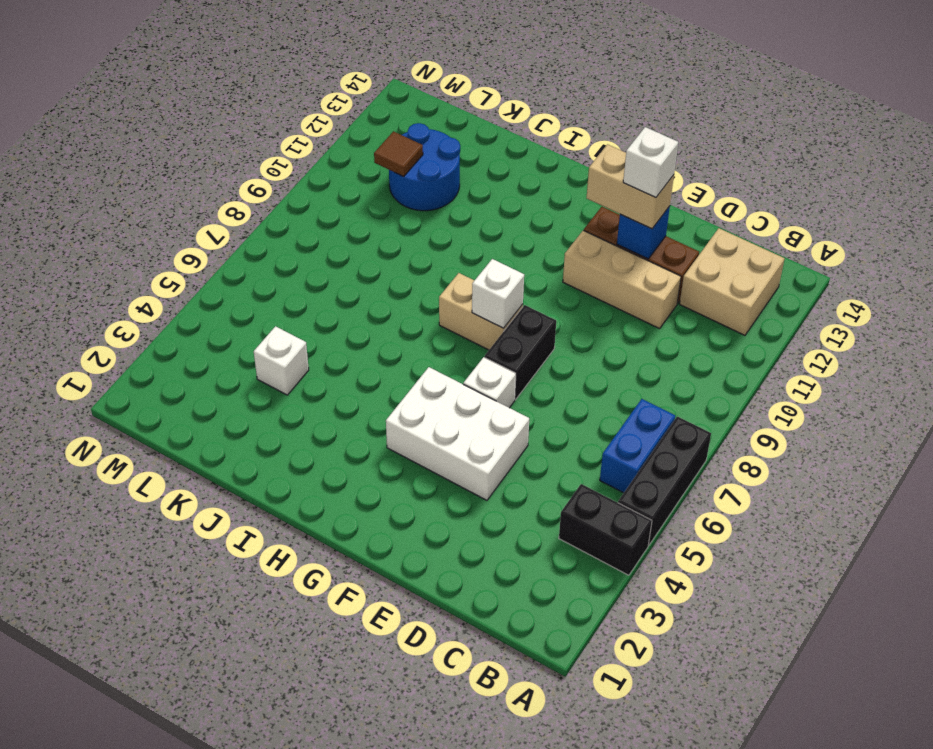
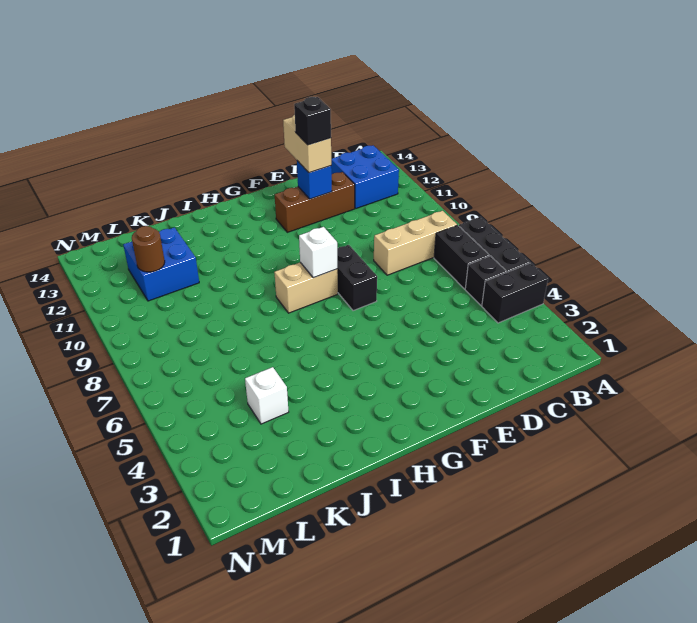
none -> black brick B5 level 1
blue brick B6:B7 level 1 -> black brick B6:B7 level 1
tan brick B12:C13 level 1 -> blue brick B12:C13 level 1
tan brick D11:F11 level 1 -> tan brick B8:D8 level 1
white brick E4:G5 level 1 -> none
tan brick E12:F12 level 3 -> tan brick E12:E13 level 3
white brick E12 level 4 -> black brick E12 level 4
white brick F6 level 1 -> none
blue round brick K11:L12 level 1 -> blue brick K11:L12 level 1
brown tile L11 level 2 -> brown round brick L11 level 2

